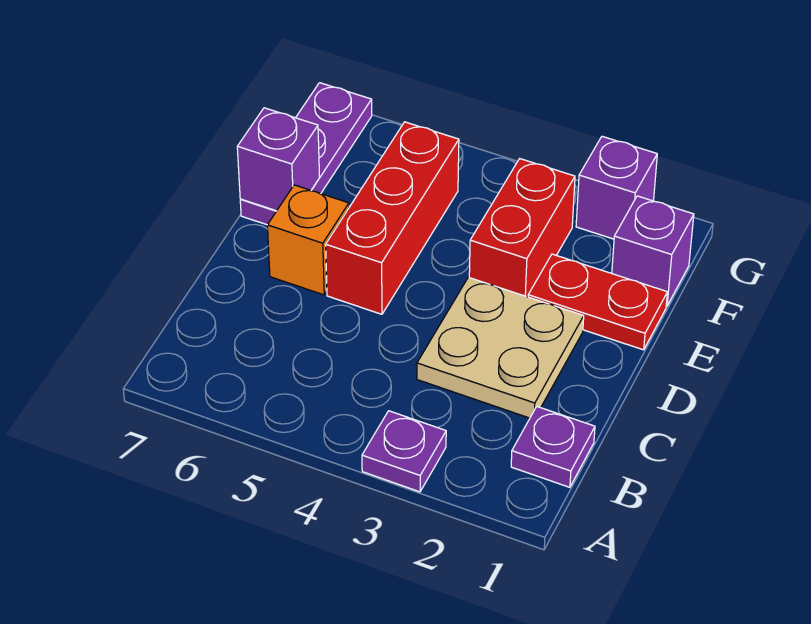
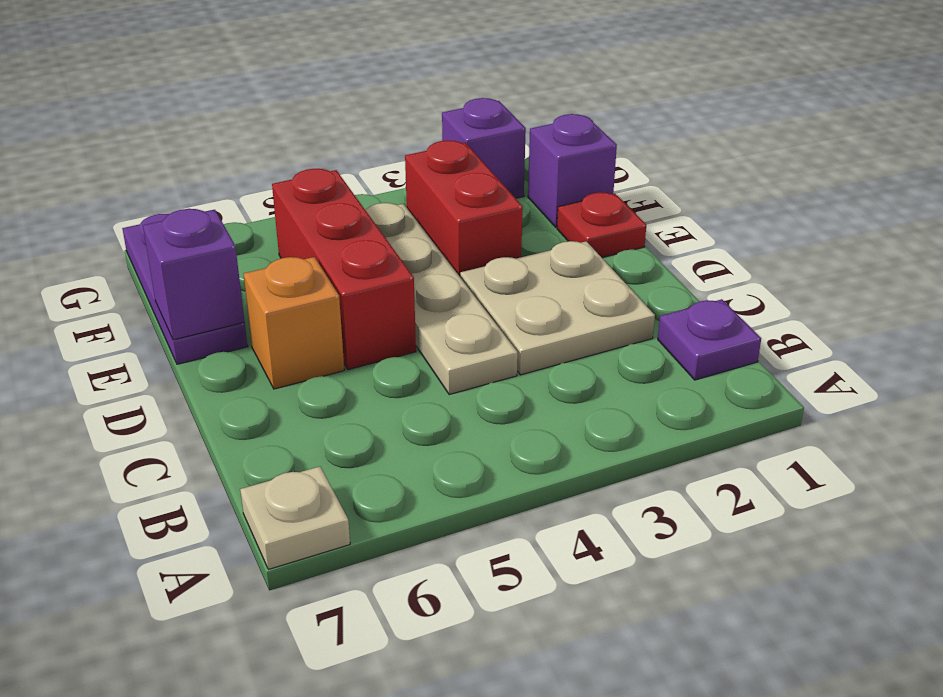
purple plate A3 level 1 -> none
none -> tan plate A7 level 1
none -> tan plate C4:F4 level 1
red plate E1:E2 level 1 -> red plate E1 level 1

